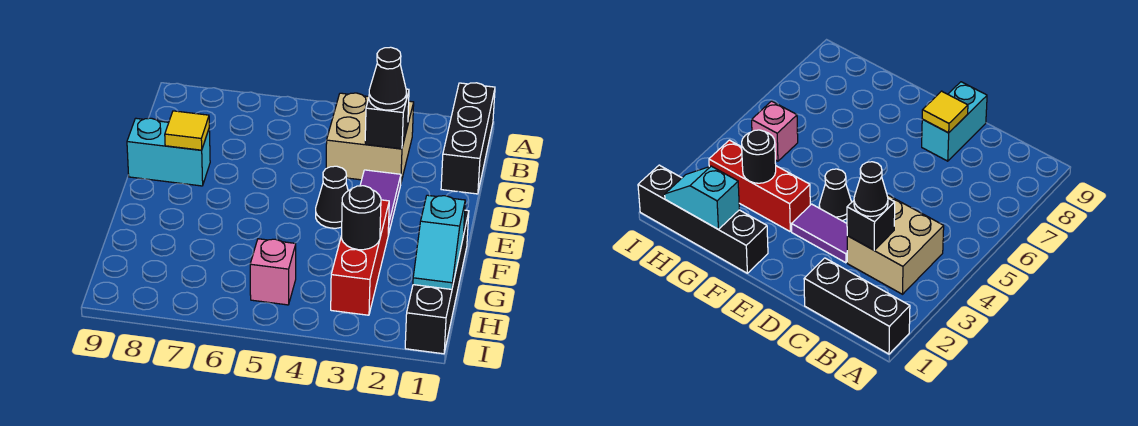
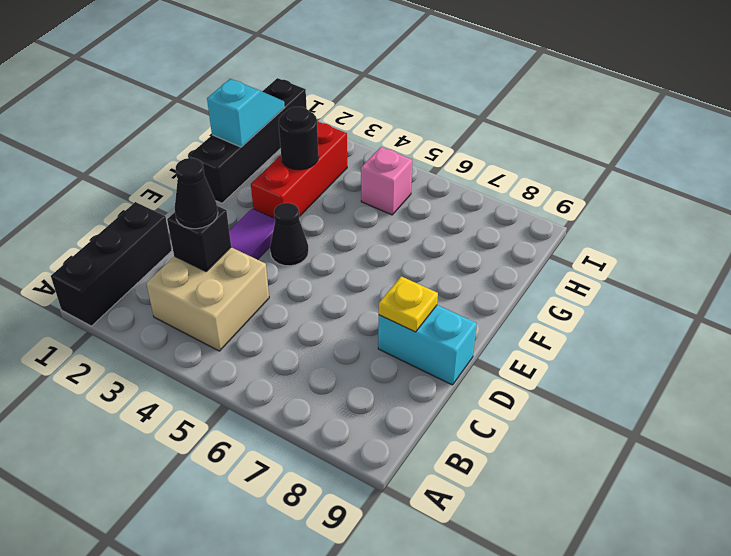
yellow tile D8 level 2 -> yellow plate D8 level 2

